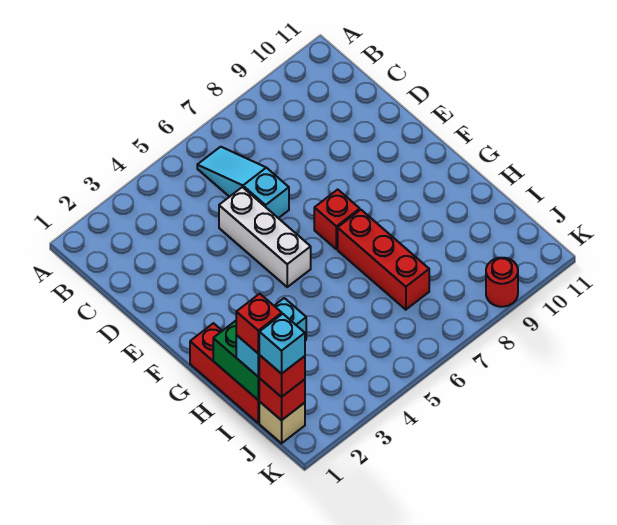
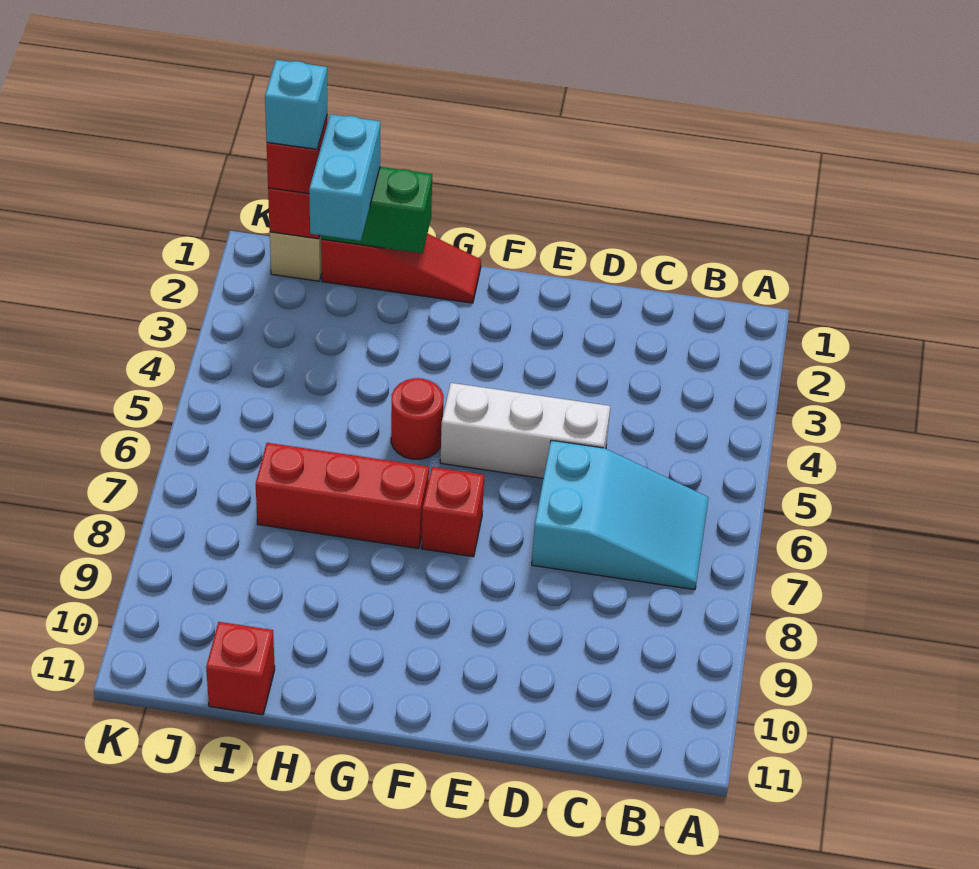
cyan slope B6:D6 level 1 top D -> cyan slope B6:D7 level 1 top D
red brick G1:I1 level 1 -> red slope G1:I1 level 1 top I
red brick I1 level 4 -> red brick I11 level 1
red round brick K9 level 1 -> red round brick G5 level 1

